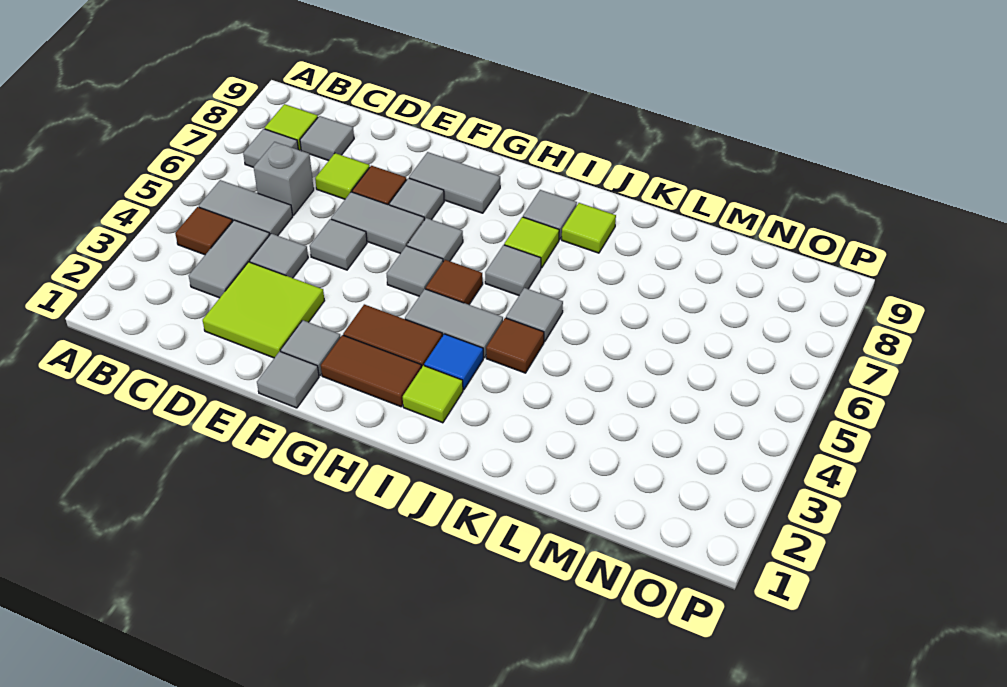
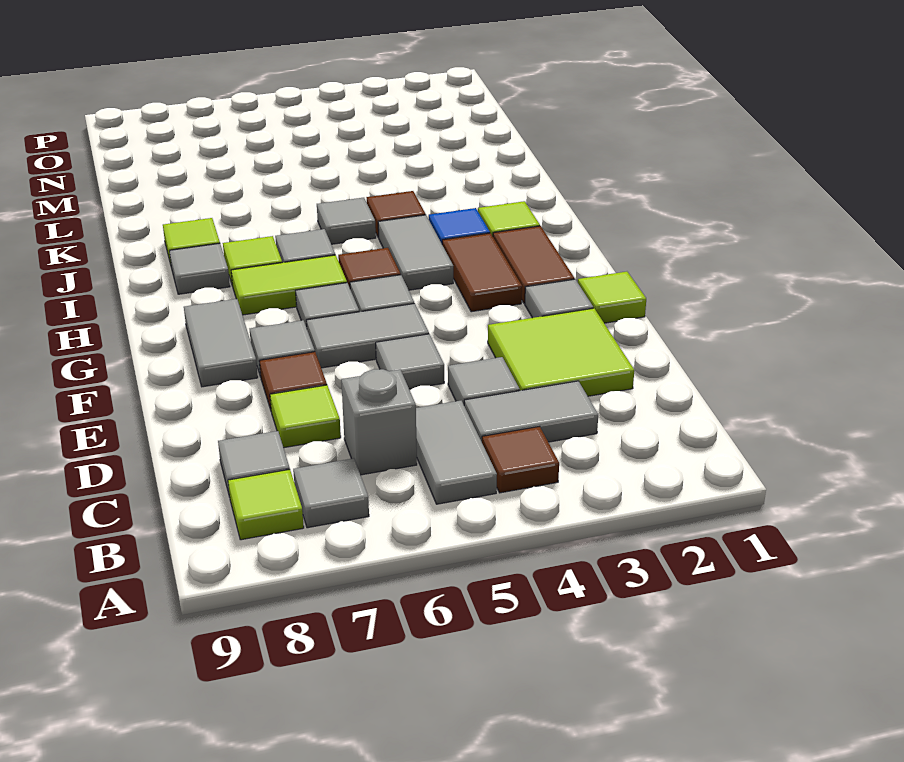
grey tile E6:F6 level 1 -> grey tile F5:F6 level 1
grey tile F1 level 1 -> lime tile F1 level 1
none -> lime tile H6:H7 level 1

